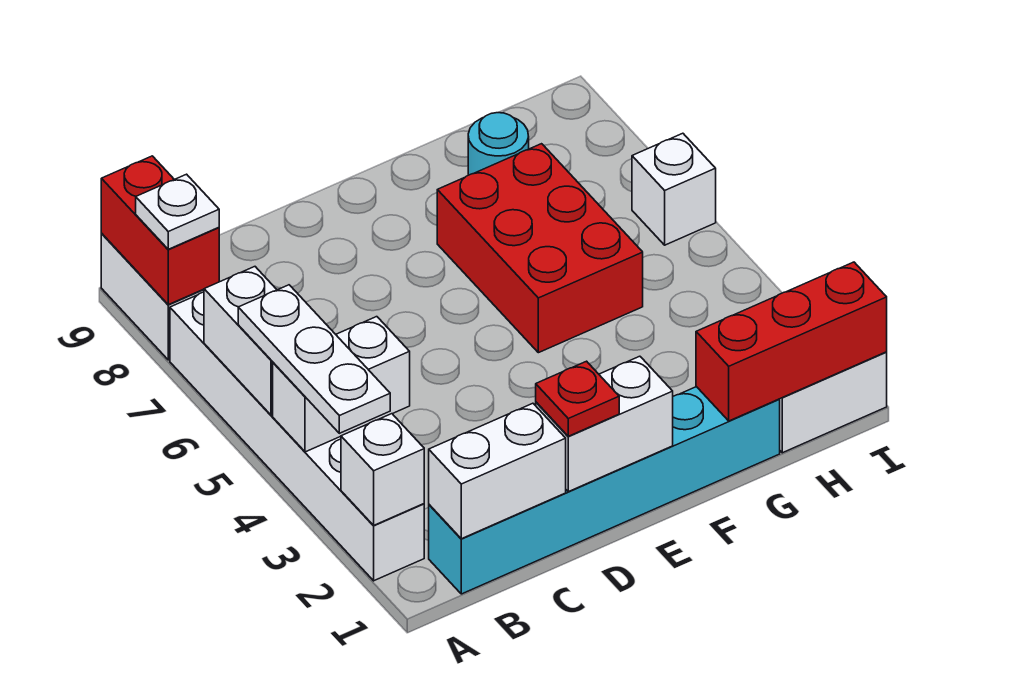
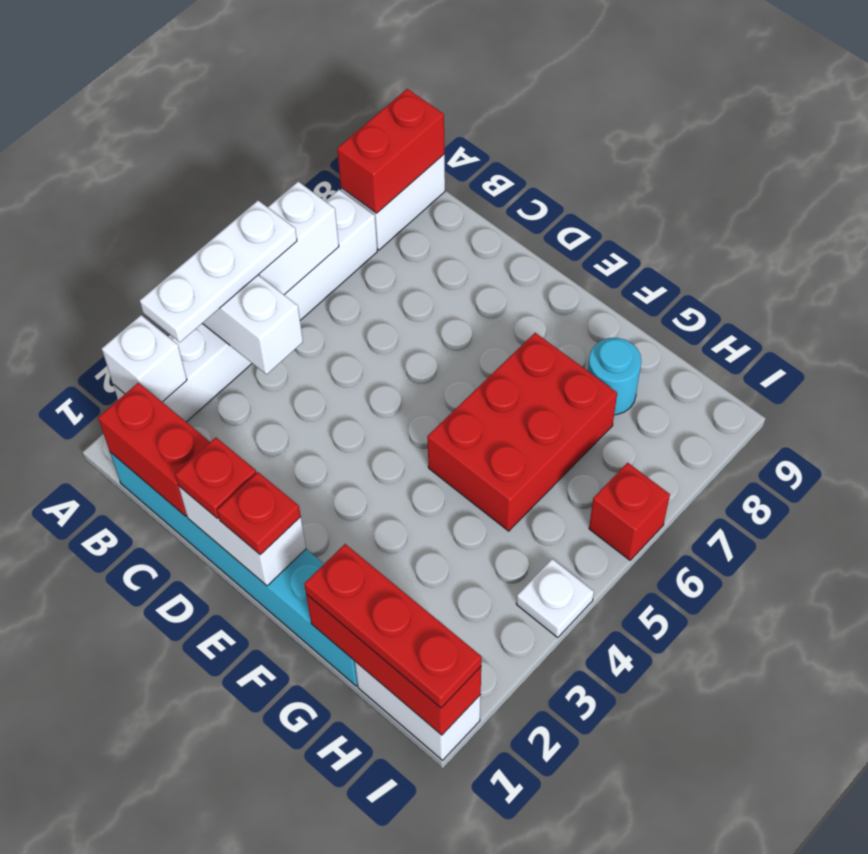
white plate A8 level 3 -> white plate I4 level 1
white brick B1:C1 level 2 -> red brick B1:C1 level 2
none -> red plate E1 level 3
none -> red plate G1:I1 level 3
white brick I6 level 1 -> red brick I6 level 1

